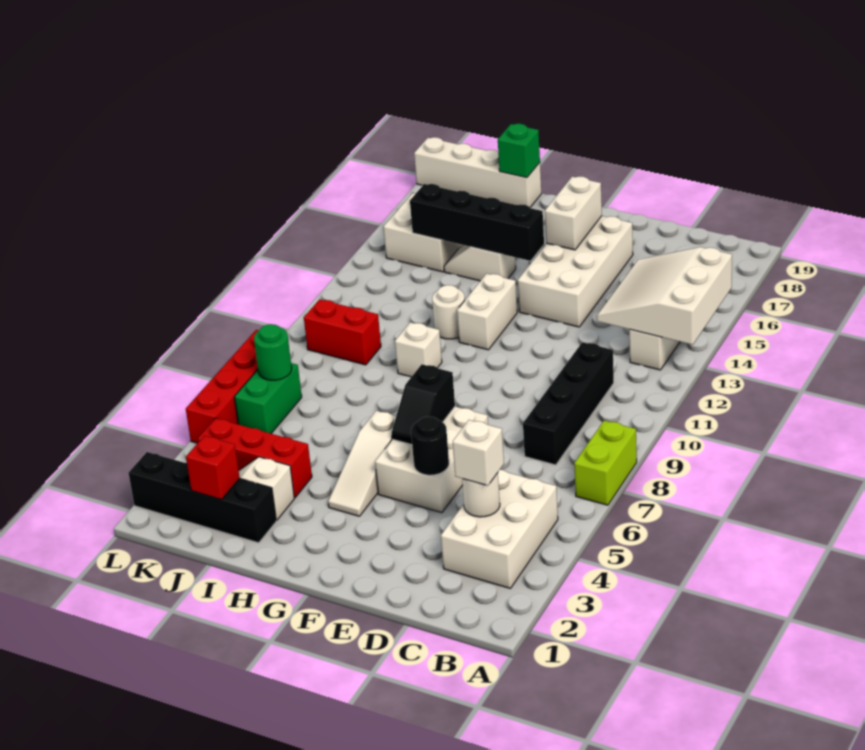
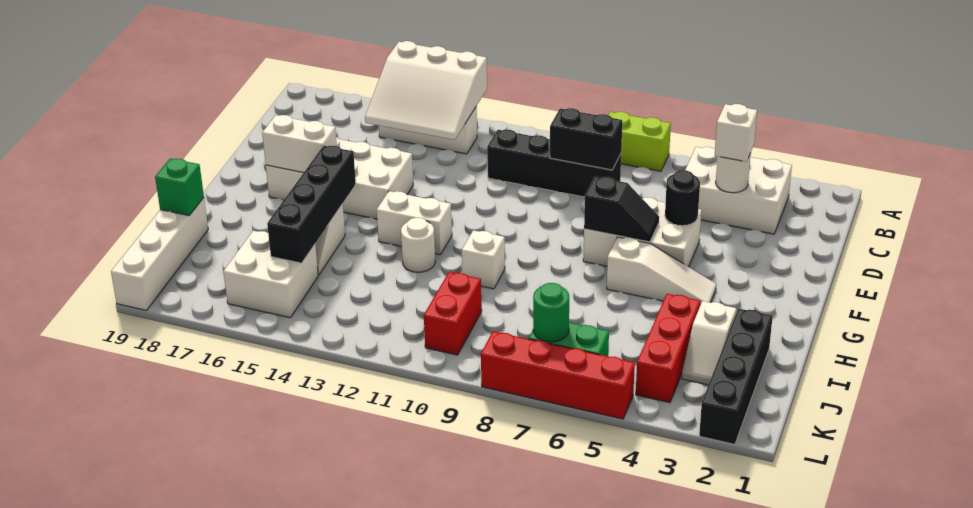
none -> black brick C8:C9 level 2
red brick J2 level 2 -> none

